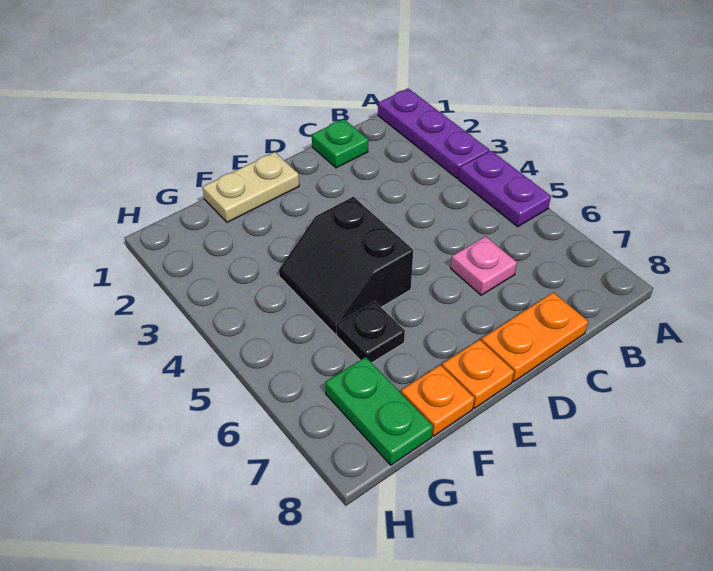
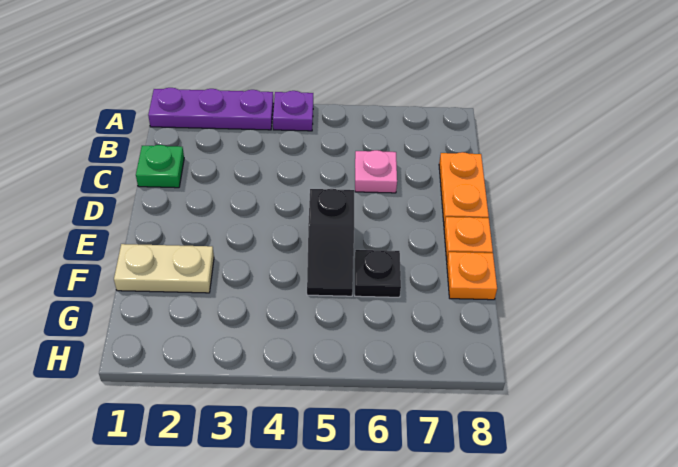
purple plate A4:A5 level 1 -> purple plate A4 level 1
tan plate E1:F1 level 1 -> tan plate F1:F2 level 1
black slope E4:F5 level 1 top E -> black slope E5:F5 level 1 top E
green plate G7:G8 level 1 -> none

